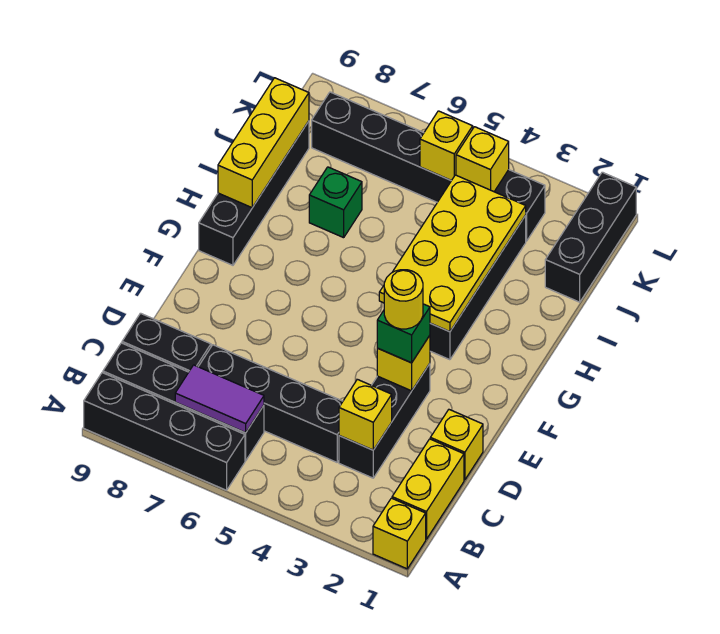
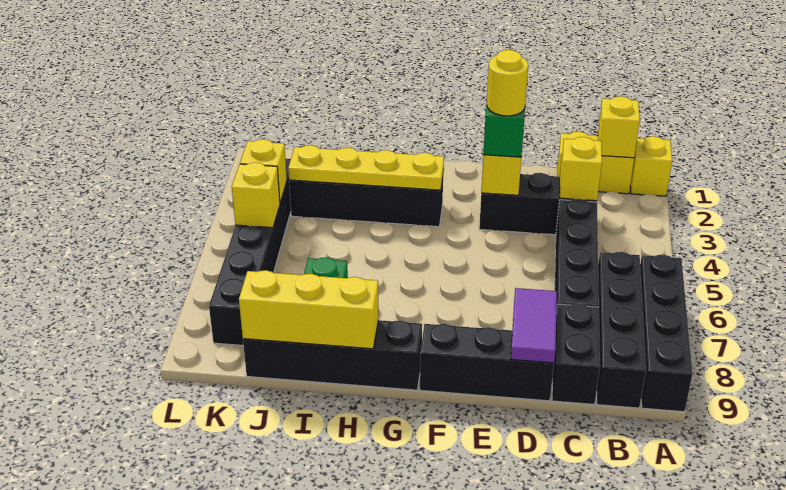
purple tile B6:B7 level 2 -> purple tile D8:D9 level 2
yellow brick D1 level 1 -> yellow brick B1 level 2
yellow plate G3:J4 level 2 -> yellow plate G3:J3 level 2
black brick J1:L1 level 1 -> black brick D9:F9 level 1

